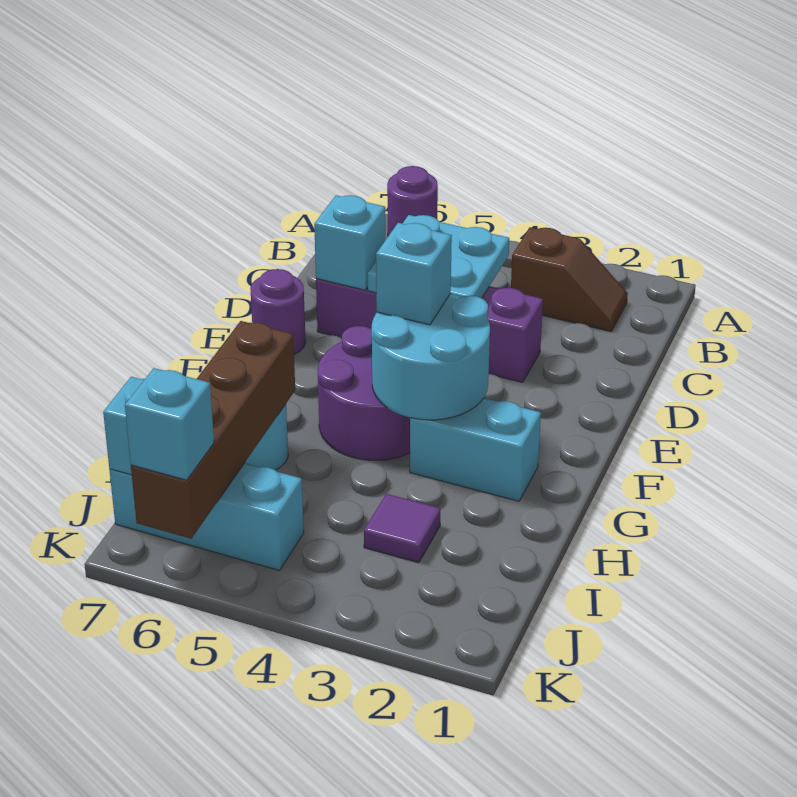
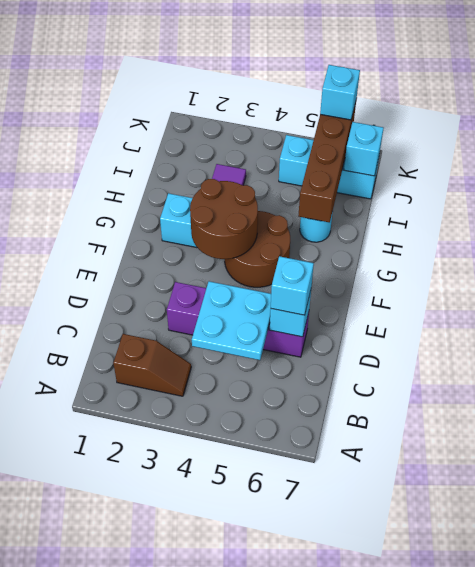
purple round brick A6 level 1 -> none
brown slope B2:B3 level 1 top 3 -> brown slope B2:B3 level 1 top 2
purple round brick E7 level 1 -> none
cyan round brick F3:G4 level 2 -> brown round brick F3:G4 level 2
purple round brick F4:G5 level 1 -> brown round brick F4:G5 level 1
cyan brick F4 level 3 -> cyan brick D6 level 3

